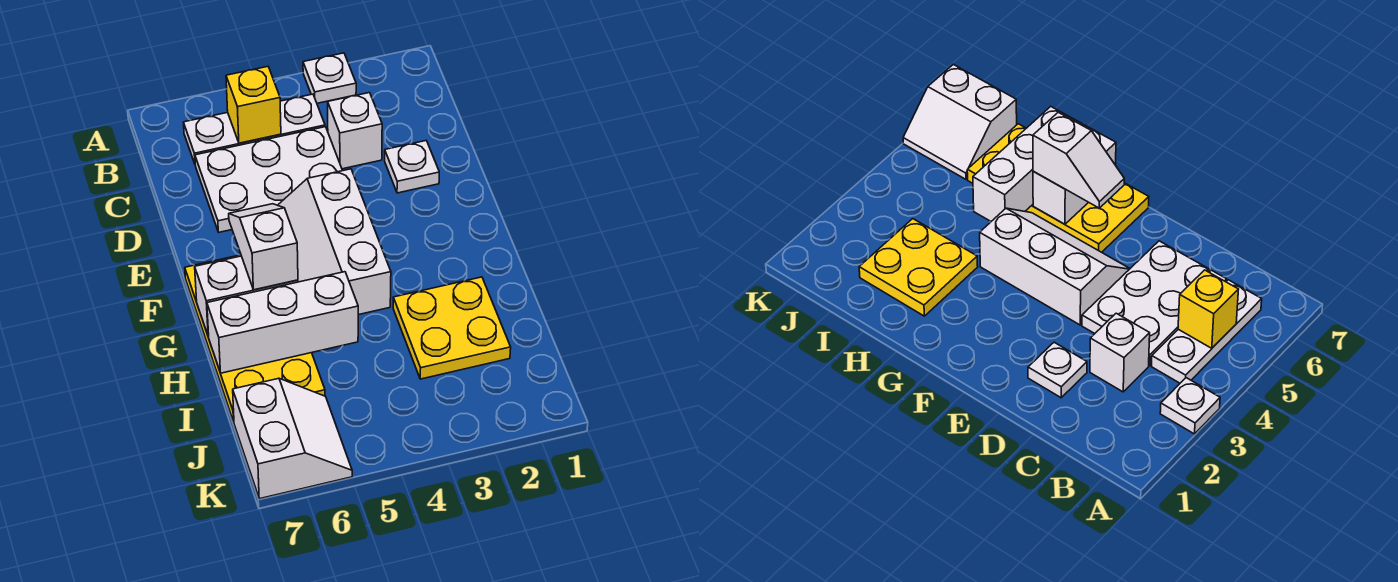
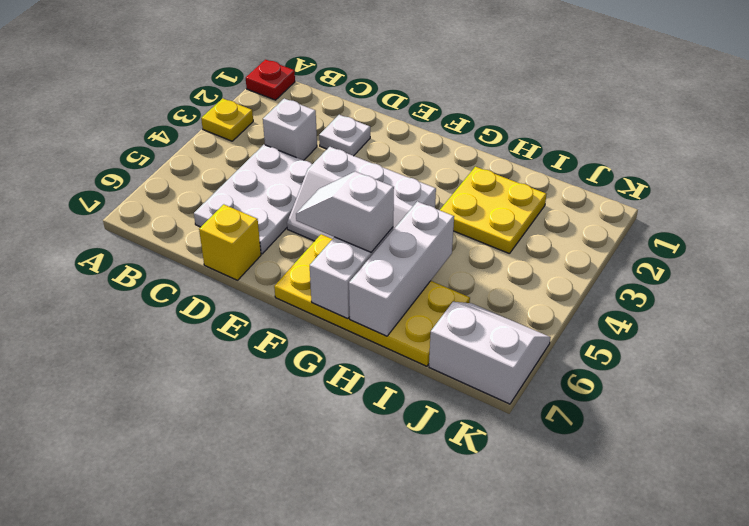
none -> red plate A1 level 1
white plate A3 level 1 -> yellow plate A3 level 1
white plate B4:B6 level 1 -> none
yellow brick B5 level 2 -> yellow brick D7 level 1

